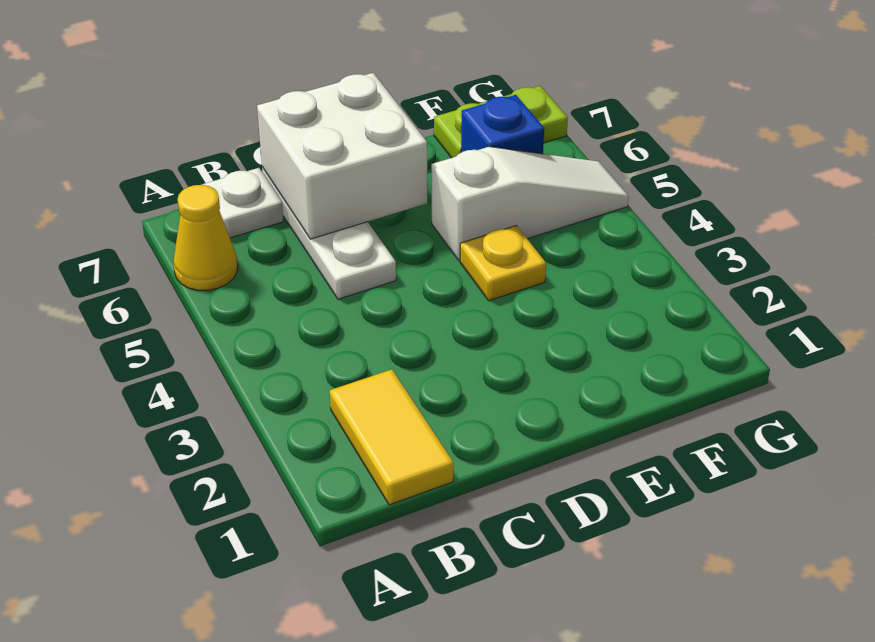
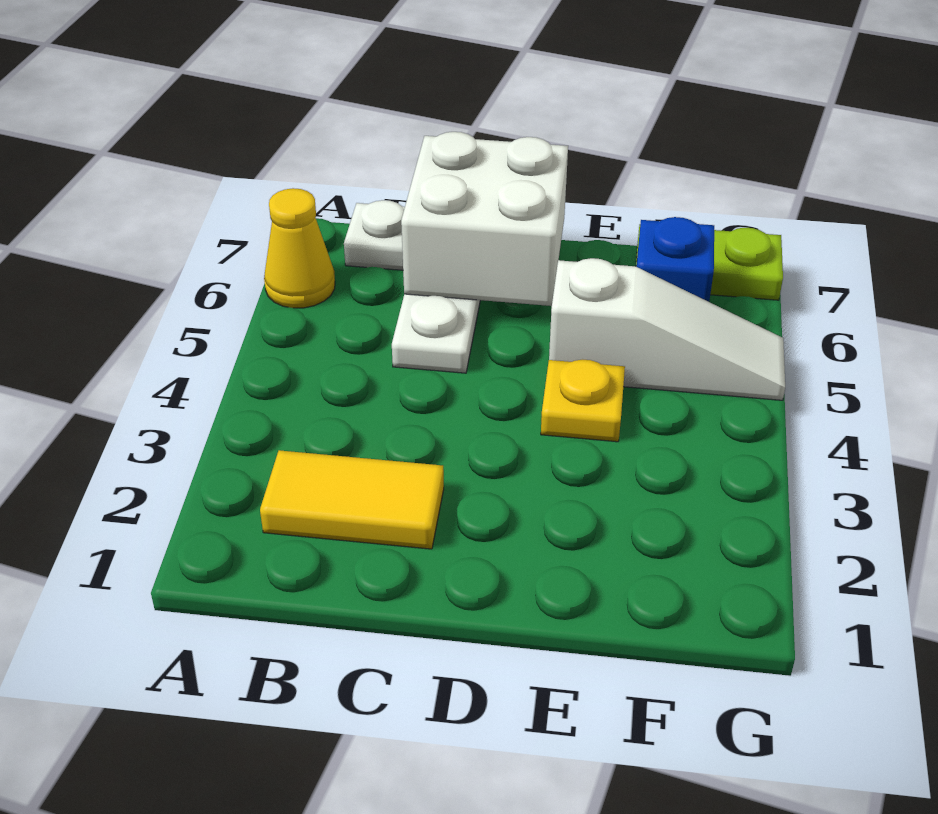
yellow tile B1:B2 level 1 -> yellow tile B2:C2 level 1

